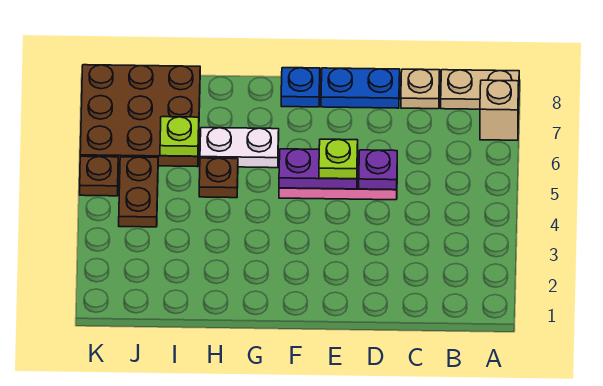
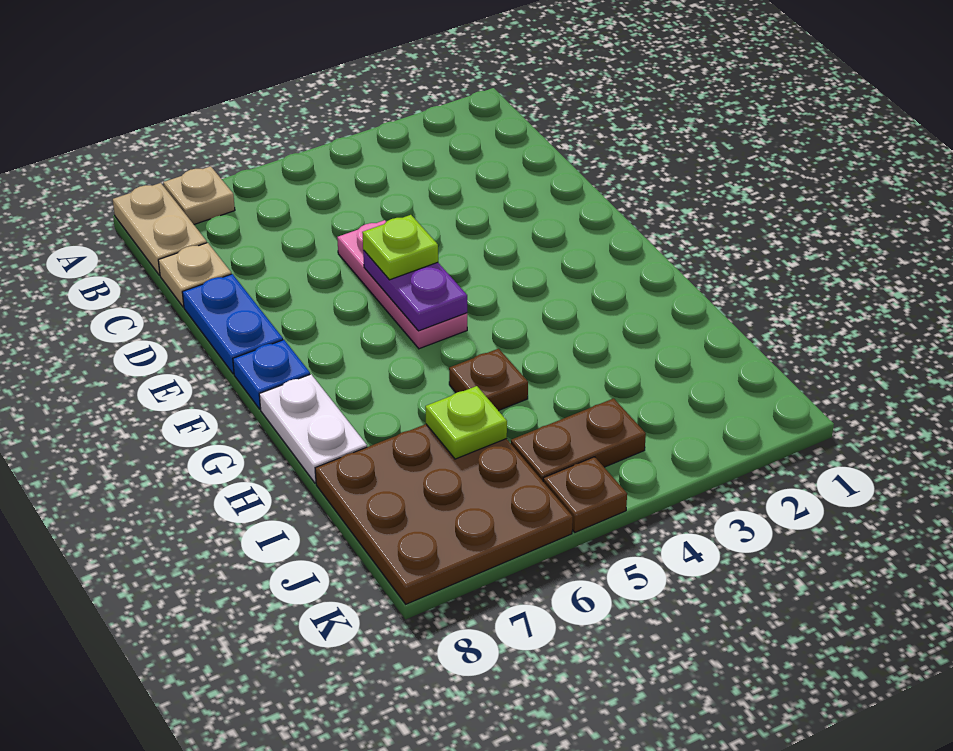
tan brick A7 level 1 -> tan plate A7 level 1
purple plate D5 level 2 -> none
white plate G6:H6 level 1 -> white plate G8:H8 level 1

